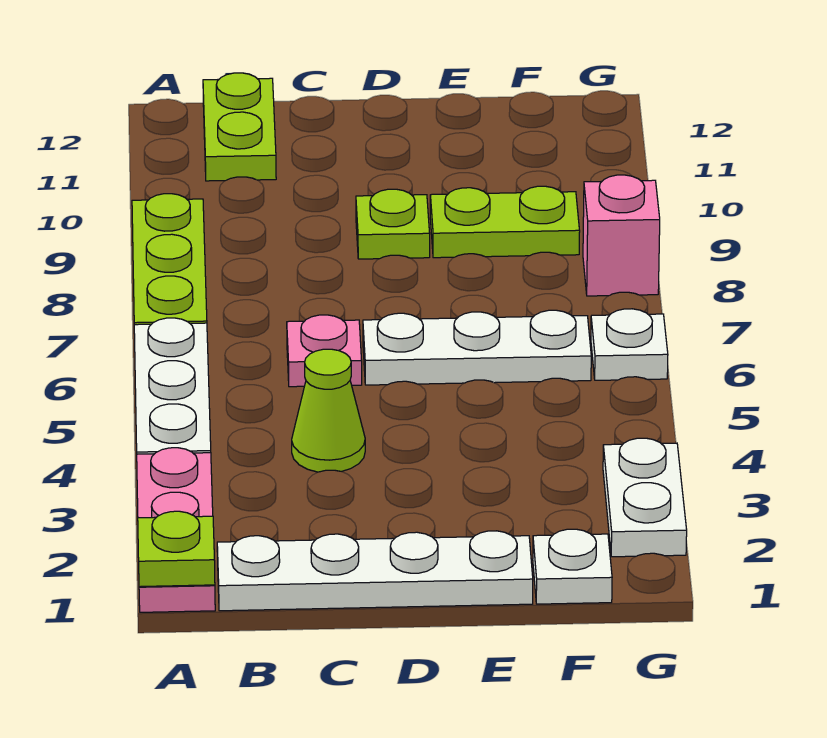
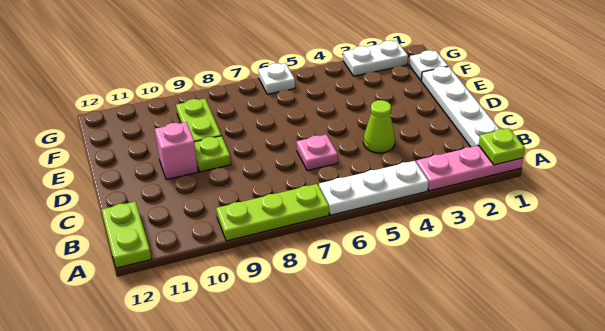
lime plate B11:B12 level 1 -> lime plate A12:B12 level 1
white plate D6:F6 level 1 -> none
pink brick G8 level 1 -> pink brick D10 level 1

